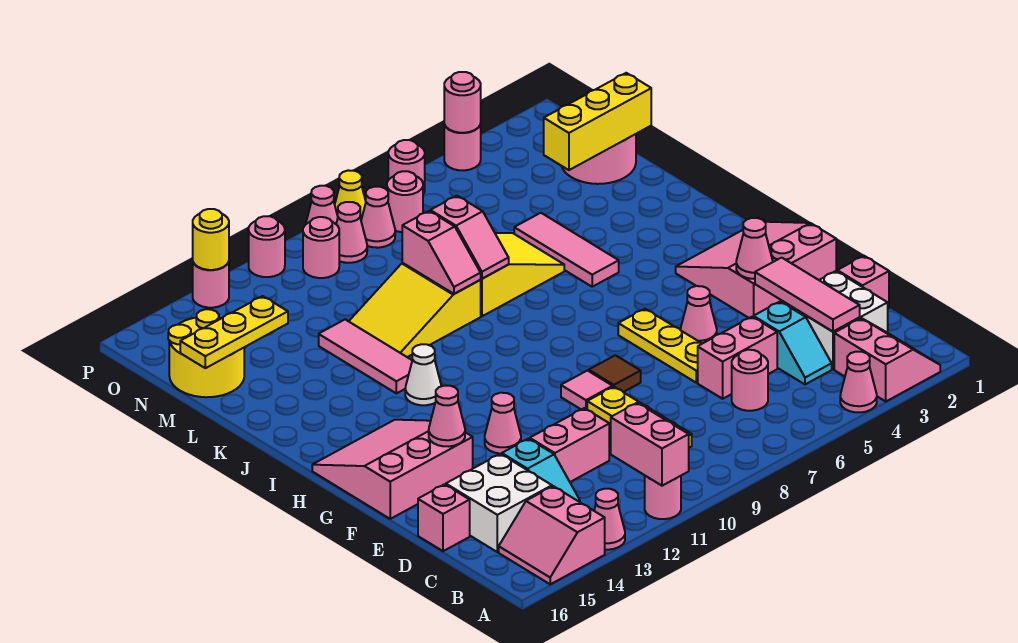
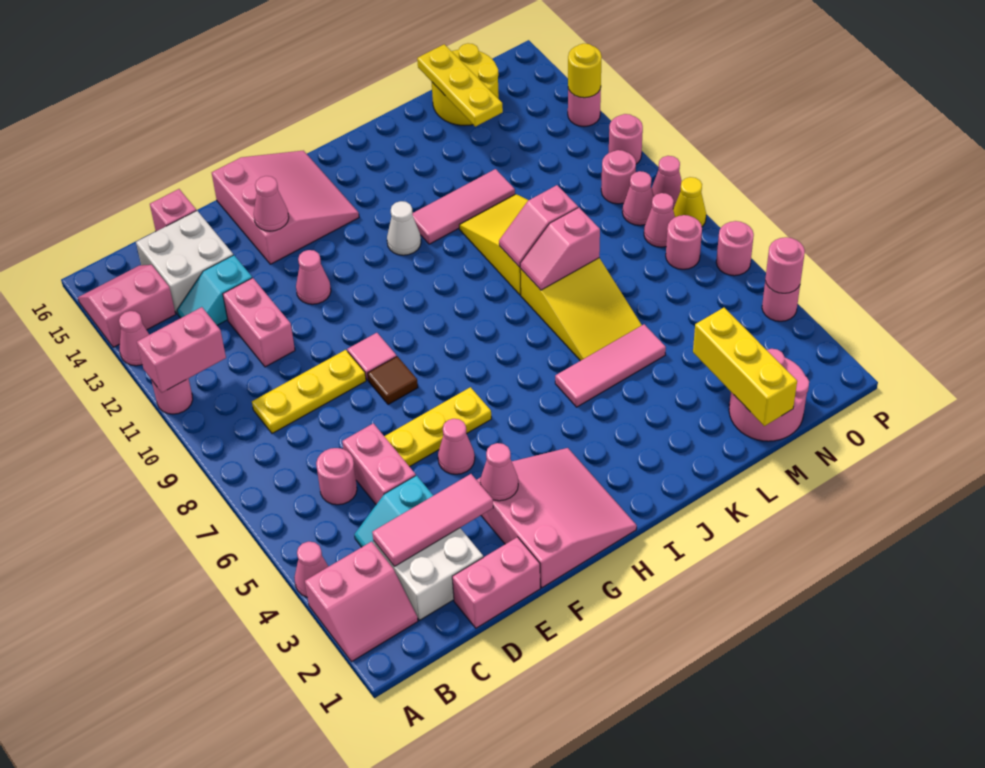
pink brick D1 level 1 -> pink brick D1:E1 level 1

